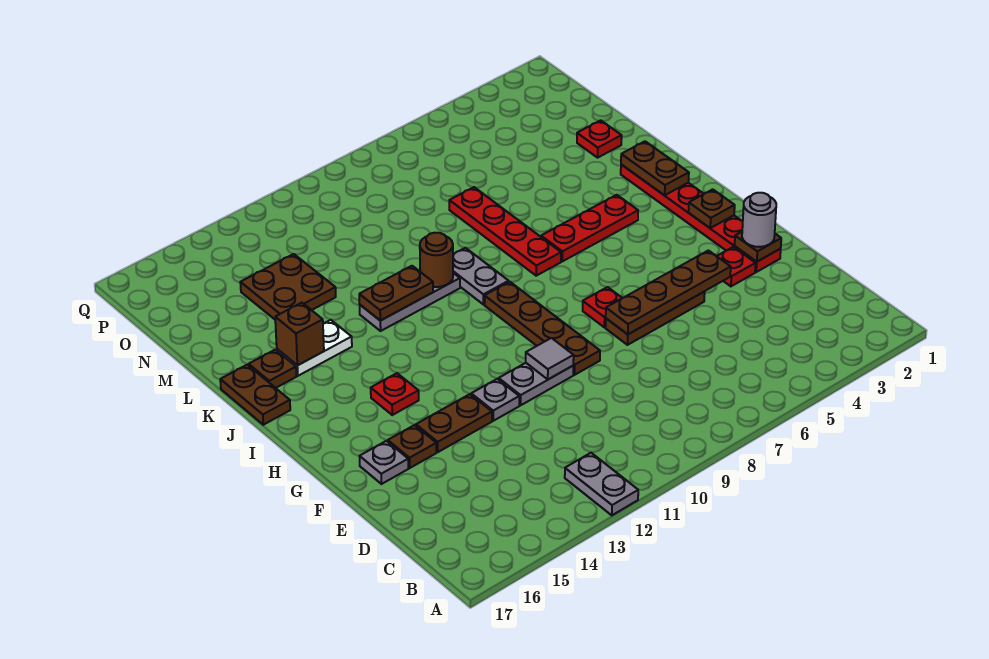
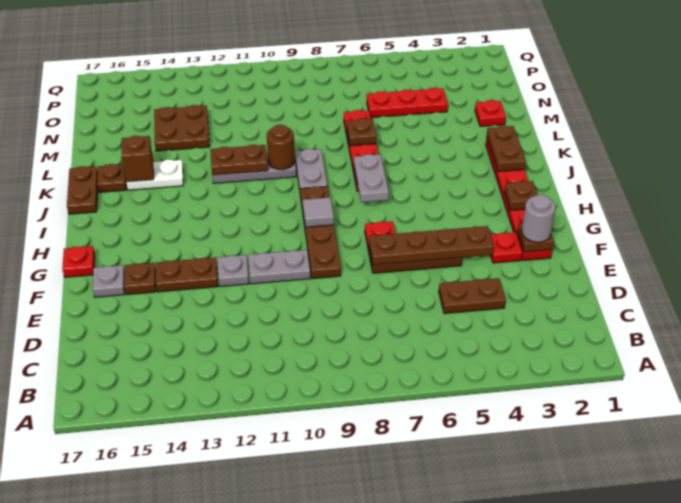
grey plate A12:B12 level 1 -> grey plate I7:J7 level 2
none -> brown plate D4:D5 level 1
grey tile F10 level 2 -> grey tile H9 level 2
red plate H14 level 1 -> red plate G17 level 1
red plate J4:J6 level 1 -> red plate N4:N6 level 1
none -> brown plate L7 level 2

